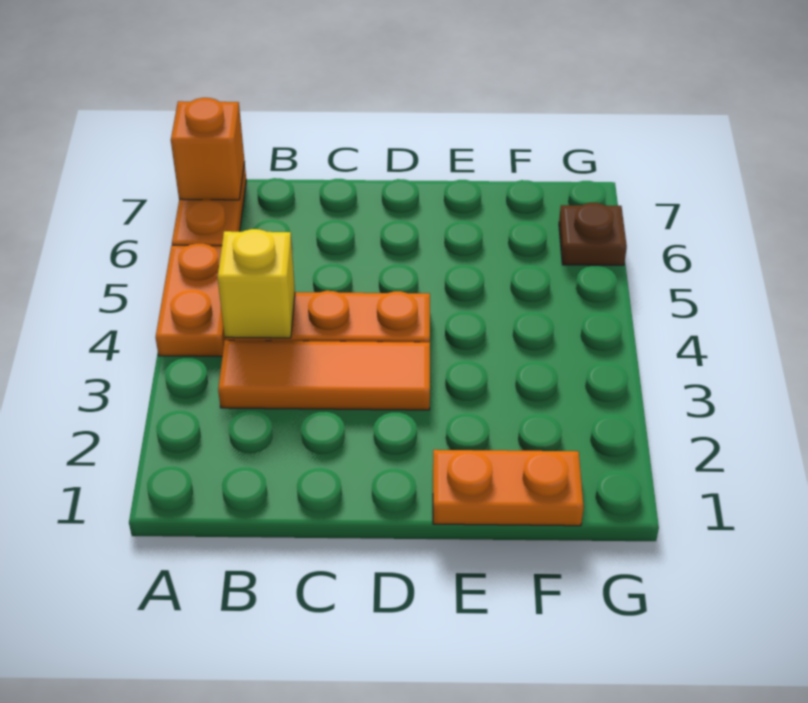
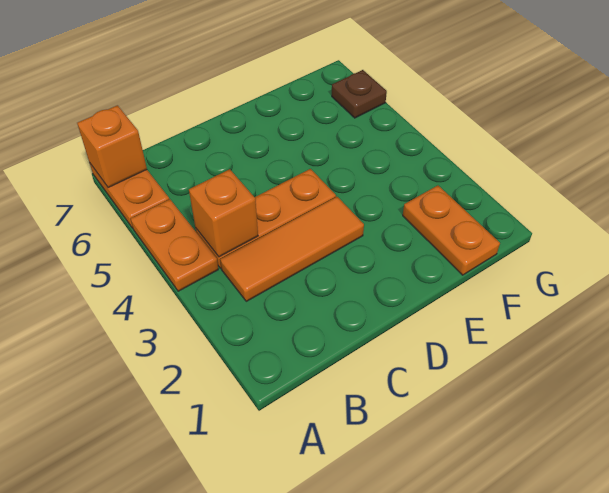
yellow brick B4 level 2 -> orange brick B4 level 2
orange plate E1:F1 level 1 -> orange plate F1:F2 level 1

